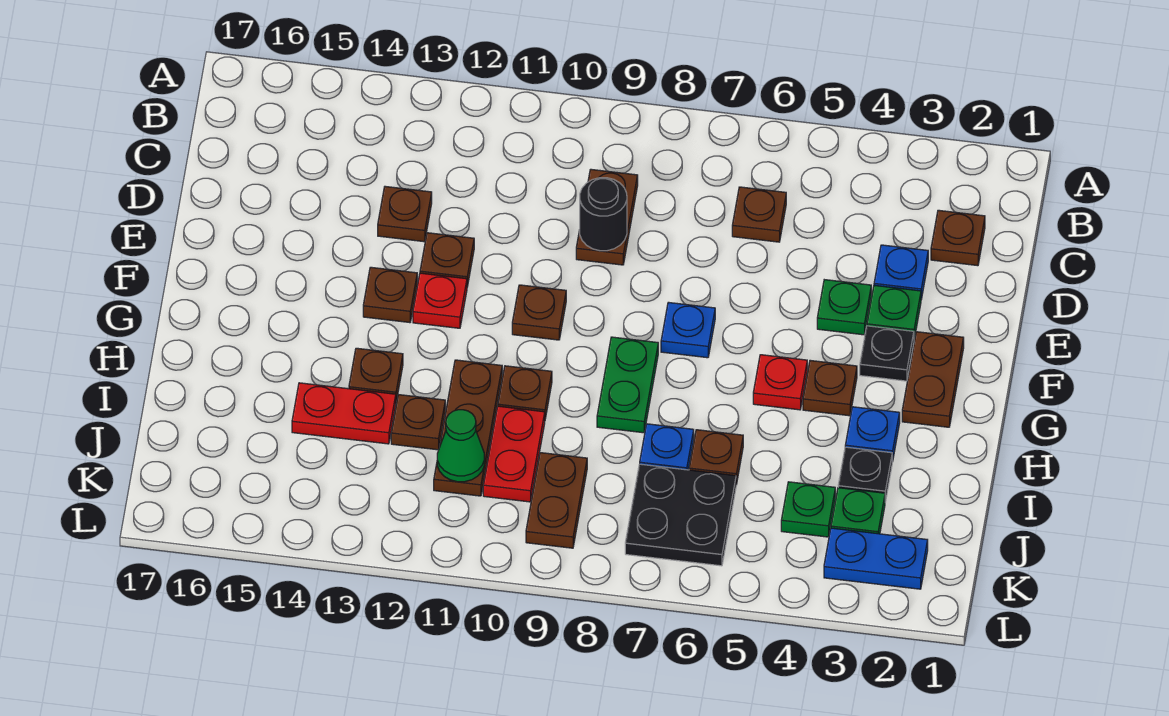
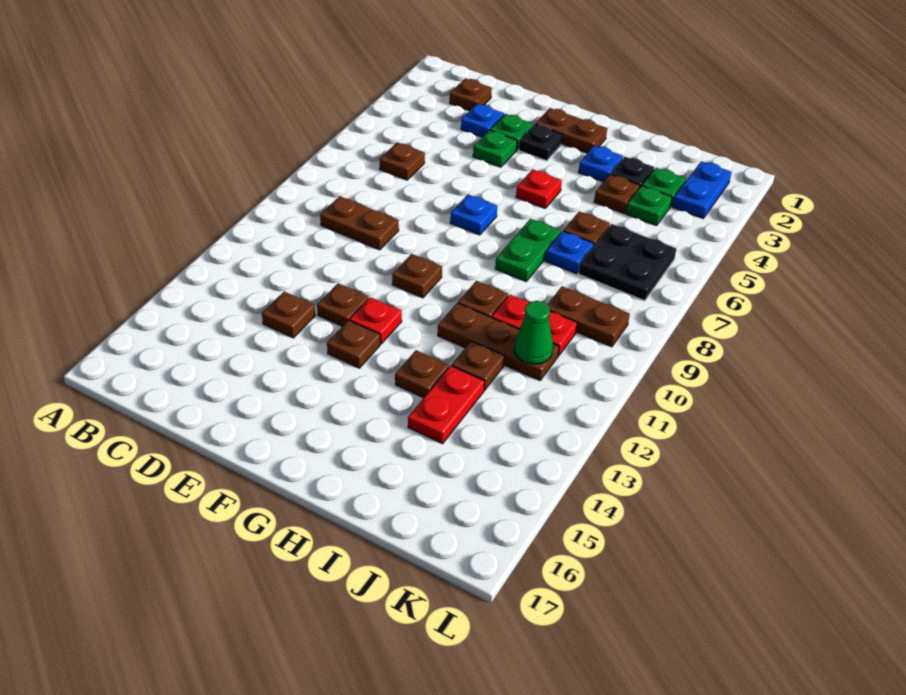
black round brick D9 level 2 -> none
brown plate G4 level 1 -> brown plate I4 level 1
green plate G8:H8 level 1 -> green plate H7:H8 level 1

